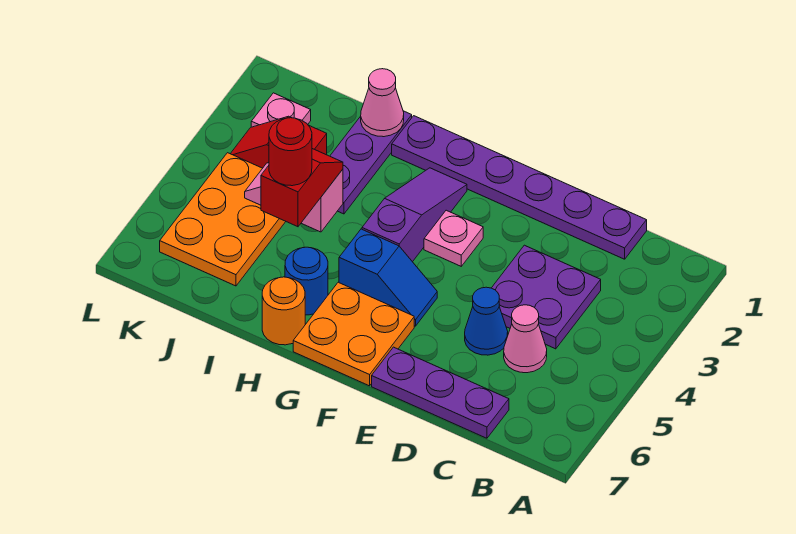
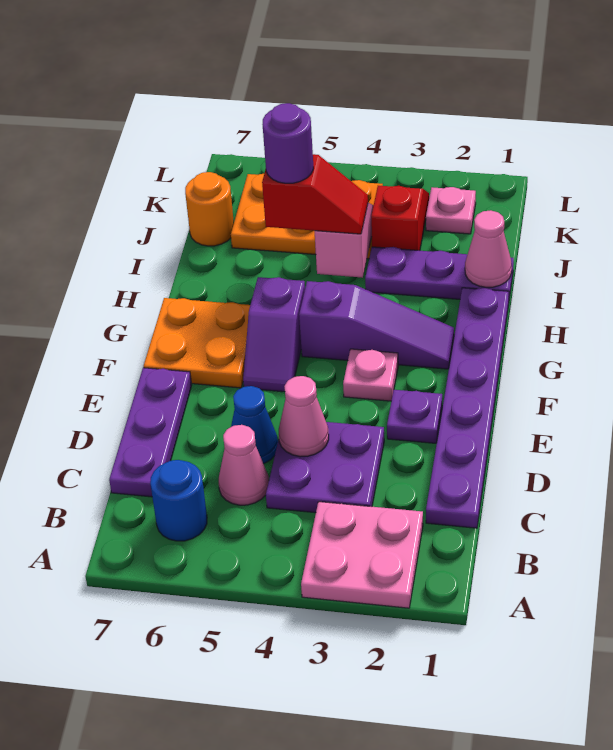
none -> pink plate A2:B3 level 1
none -> pink cone D4 level 2
none -> purple plate E2 level 1
blue slope F5:G5 level 1 top G -> purple slope F5:G5 level 1 top G
blue round brick H6 level 1 -> blue round brick B6 level 1
orange round brick H7 level 1 -> orange round brick J7 level 1
red round brick I5 level 4 -> purple round brick I5 level 4

